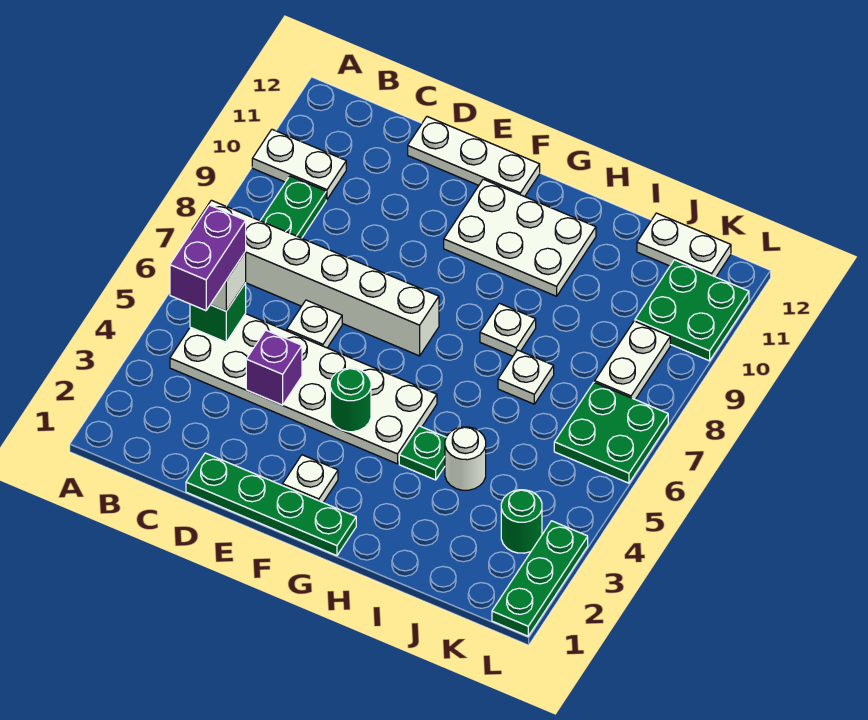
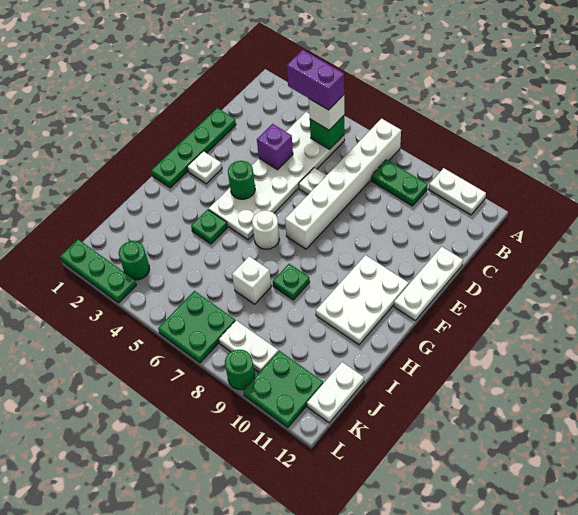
white plate A10:B10 level 1 -> white plate A10:A11 level 1
white plate H8 level 1 -> green plate H8 level 1
white round brick I4 level 1 -> white round brick G6 level 1
white plate I7 level 1 -> white brick I7 level 1
none -> green round brick L9 level 1

